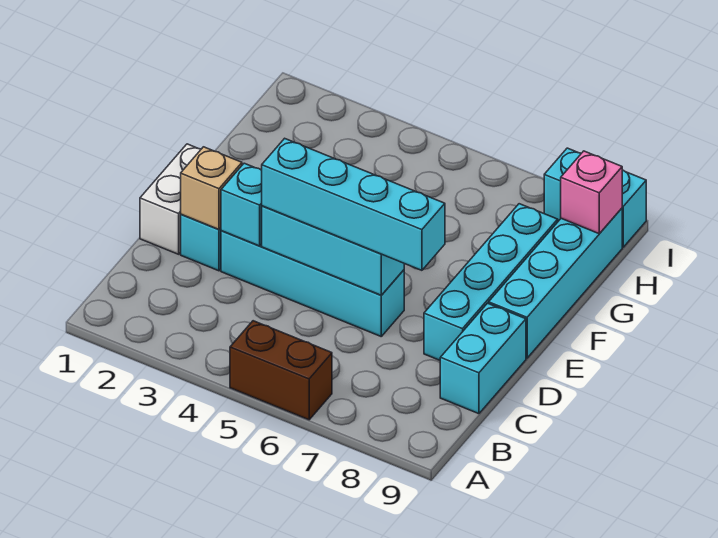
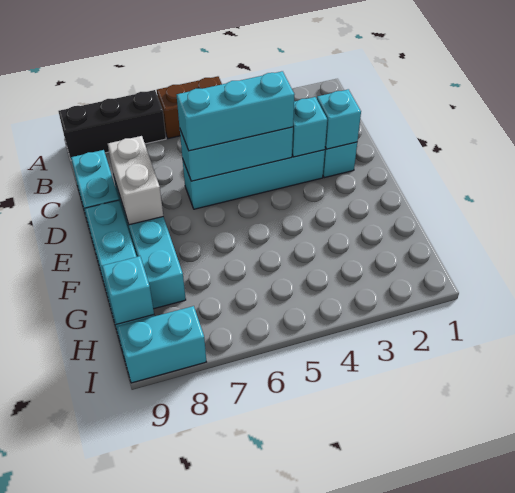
none -> black brick A7:A9 level 1
white brick D1:E1 level 1 -> white brick D8:E8 level 2
tan brick D2 level 2 -> cyan brick D2 level 2
cyan brick D4:D7 level 3 -> cyan brick D4:D6 level 3
pink brick H9 level 2 -> cyan brick H9 level 2

